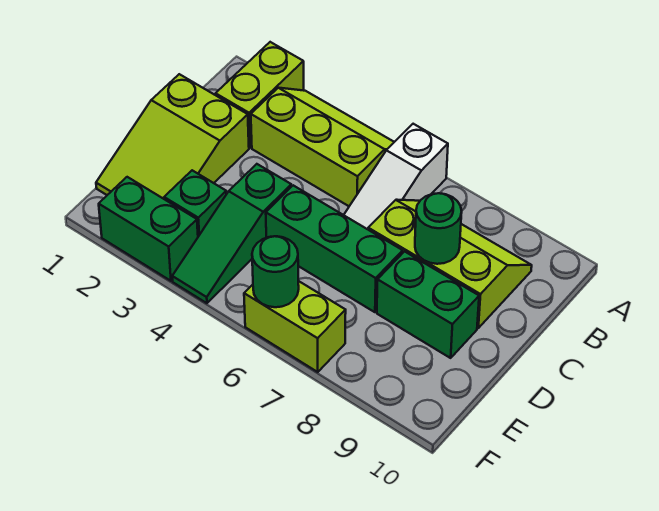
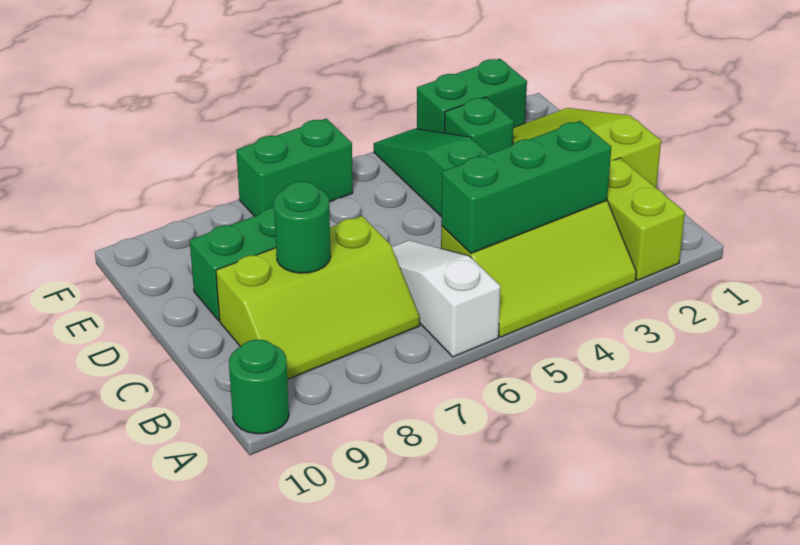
green brick D5:D7 level 1 -> green brick B3:B5 level 2
lime brick F6:F7 level 1 -> green brick F6:F7 level 1
green round brick F6 level 2 -> green round brick A10 level 1

